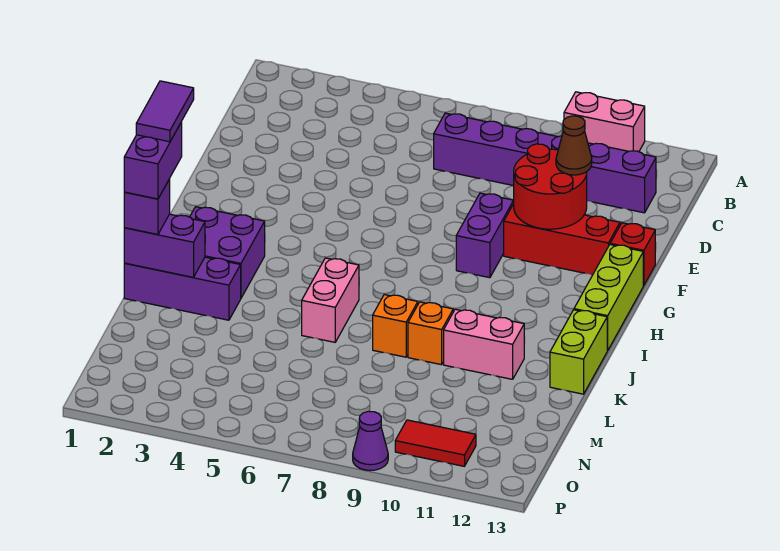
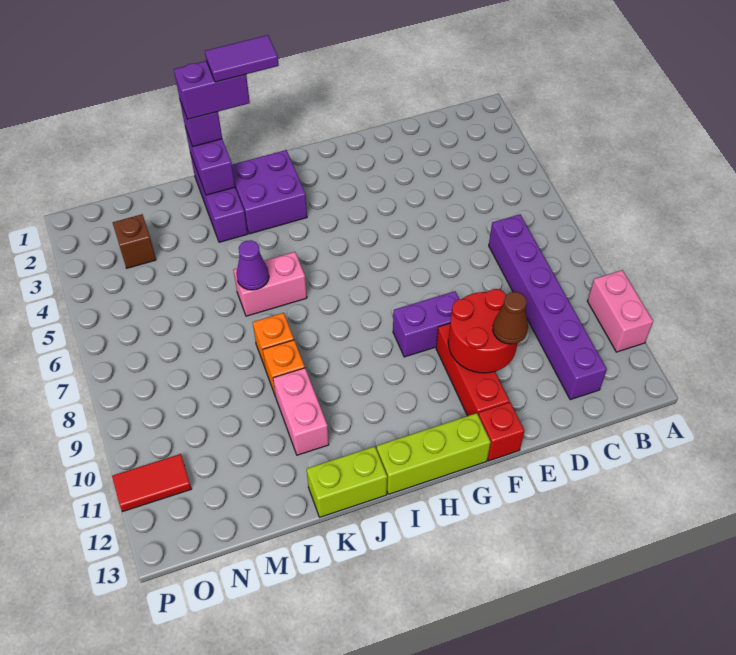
none -> brown brick N3 level 1
red tile O10:O11 level 1 -> red tile O11:P11 level 1
purple cone P9 level 1 -> purple cone K6 level 2

